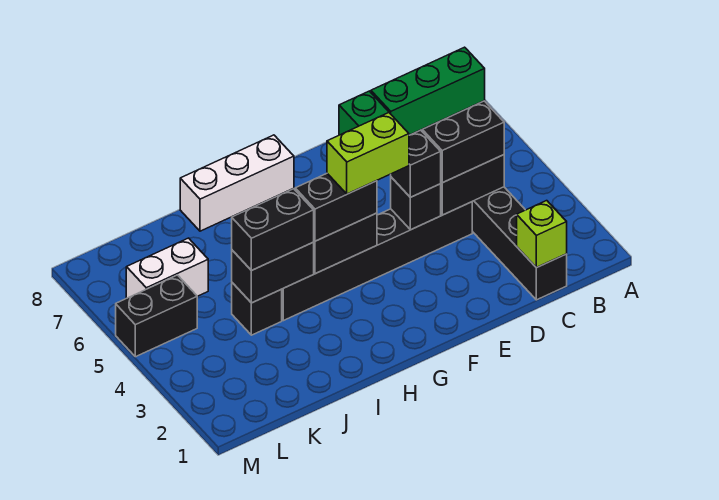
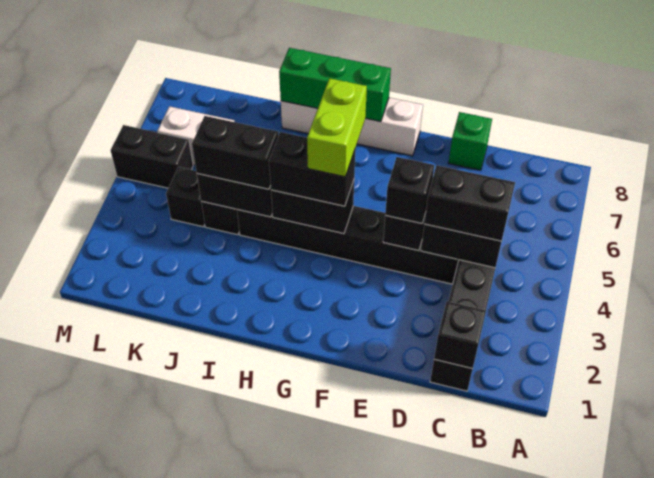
green brick A8:C8 level 1 -> green brick G8:I8 level 2
lime brick C1 level 2 -> black brick C1 level 2
lime brick F4:G4 level 4 -> lime brick G4:G5 level 4
white brick G8:I8 level 1 -> white brick F8:I8 level 1
none -> black brick K4 level 1

